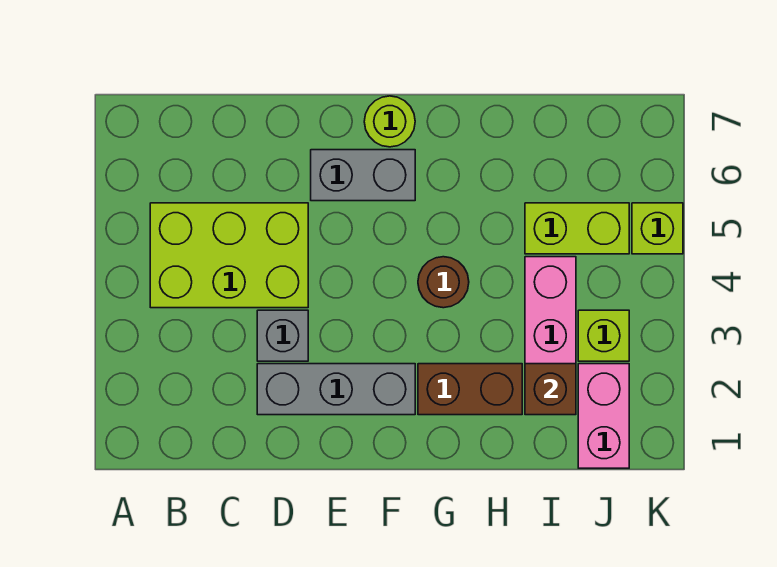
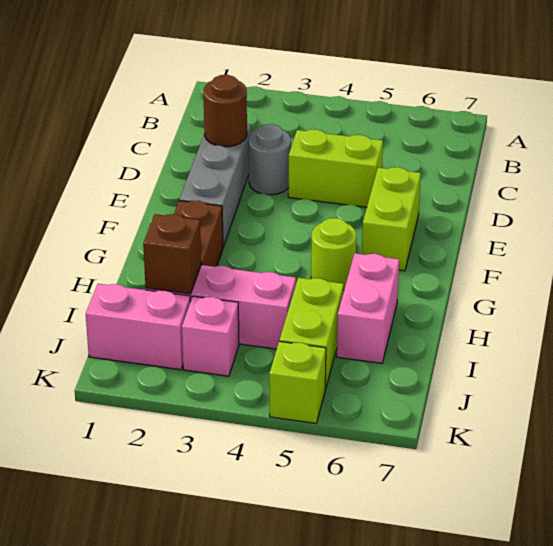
lime brick B4:D5 level 1 -> lime brick D4:D5 level 1
grey brick D3 level 1 -> grey round brick D3 level 1
grey brick E6:F6 level 1 -> lime brick E6:F6 level 1
lime round brick F7 level 1 -> lime round brick G5 level 1
brown round brick G4 level 1 -> brown round brick D2 level 2
none -> pink brick H6:I6 level 1
lime brick J3 level 1 -> pink brick J3 level 1

